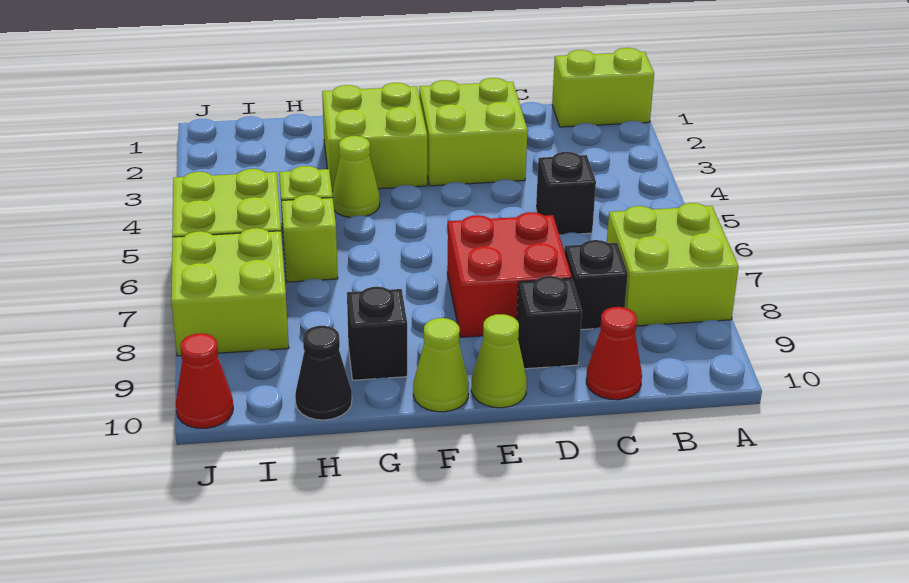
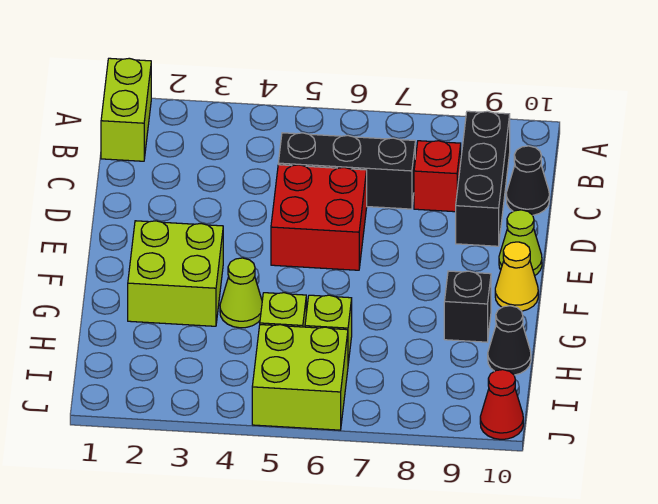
lime brick A7:B8 level 1 -> none
black brick C5 level 1 -> black brick C5:C7 level 1
black brick C8 level 1 -> red brick C8 level 1
red cone C10 level 1 -> black cone C10 level 1
lime brick D2:E3 level 1 -> none
red brick D7:E8 level 1 -> red brick D5:E6 level 1
black brick D9 level 1 -> black brick B9:D9 level 1
lime cone F10 level 1 -> yellow cone F10 level 1
lime brick I7:J8 level 1 -> none

